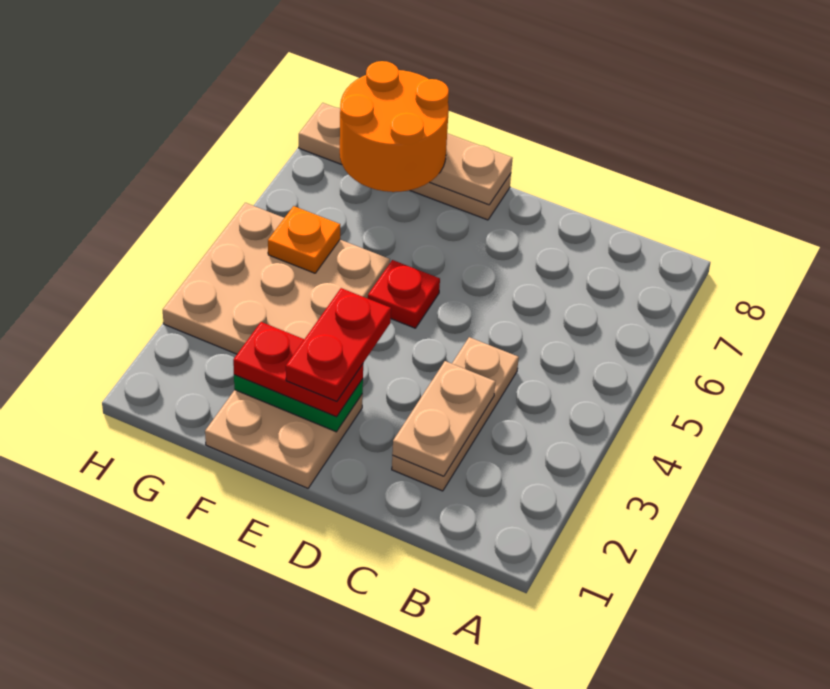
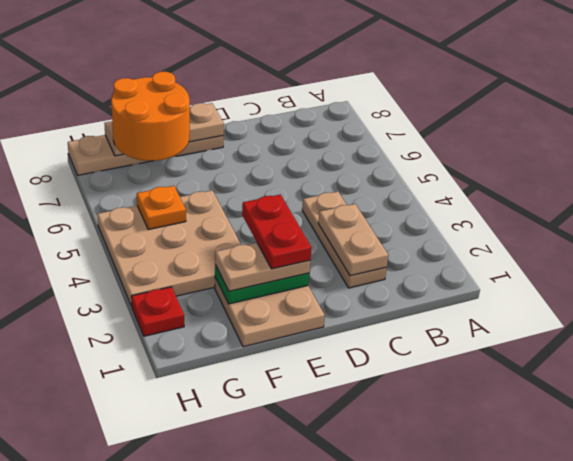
red plate E2:F2 level 3 -> tan plate E2:F2 level 3
red plate E5 level 1 -> red plate H2 level 1

